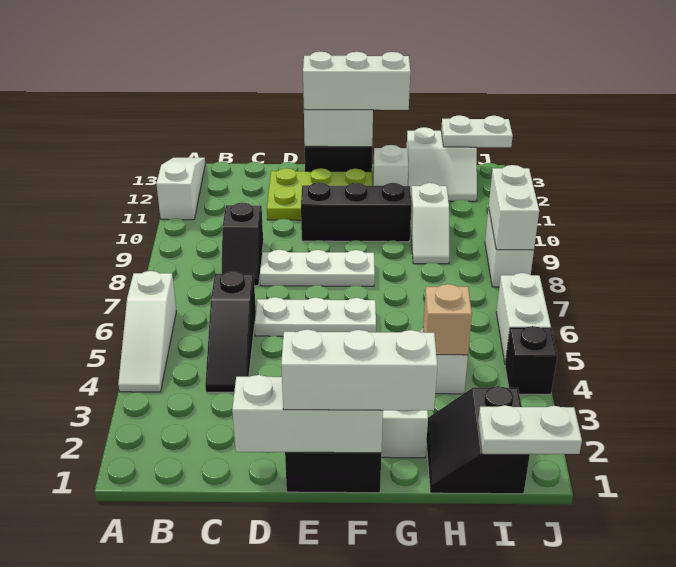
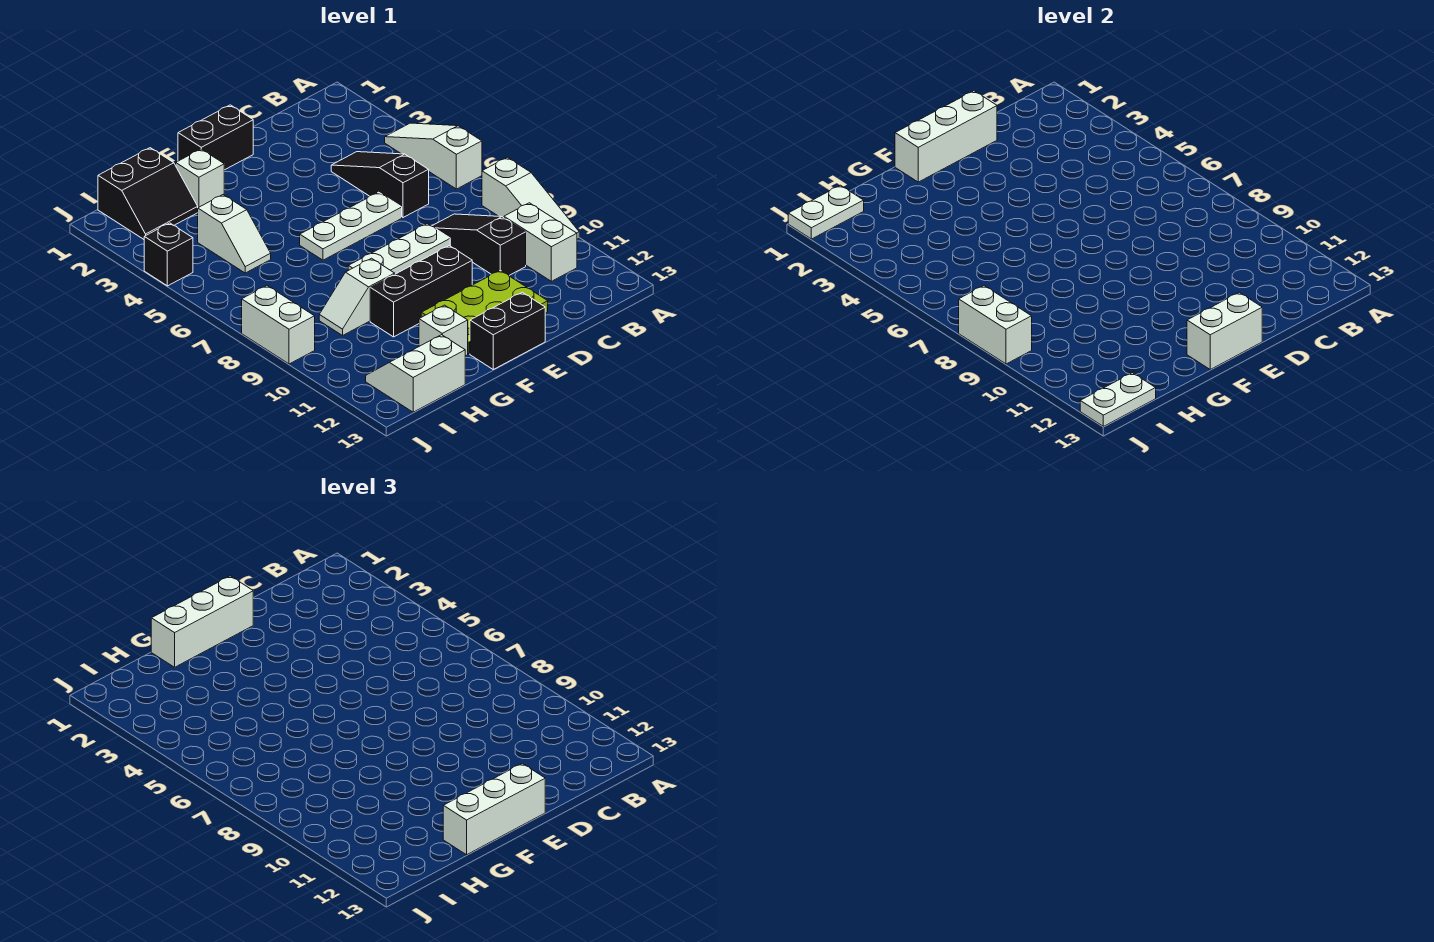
white slope A11:A13 level 1 top 11 -> white slope A8:A10 level 1 top 8
black slope C8:C9 level 1 top 9 -> black slope C8:C10 level 1 top 10
black slope H1:I2 level 1 top I -> black slope H1:I2 level 1 top 1
tan brick H4 level 2 -> none
white slope H9:H10 level 1 top 10 -> white slope G9:H9 level 1 top G
white brick J5:J6 level 1 -> white brick B10:B11 level 1

